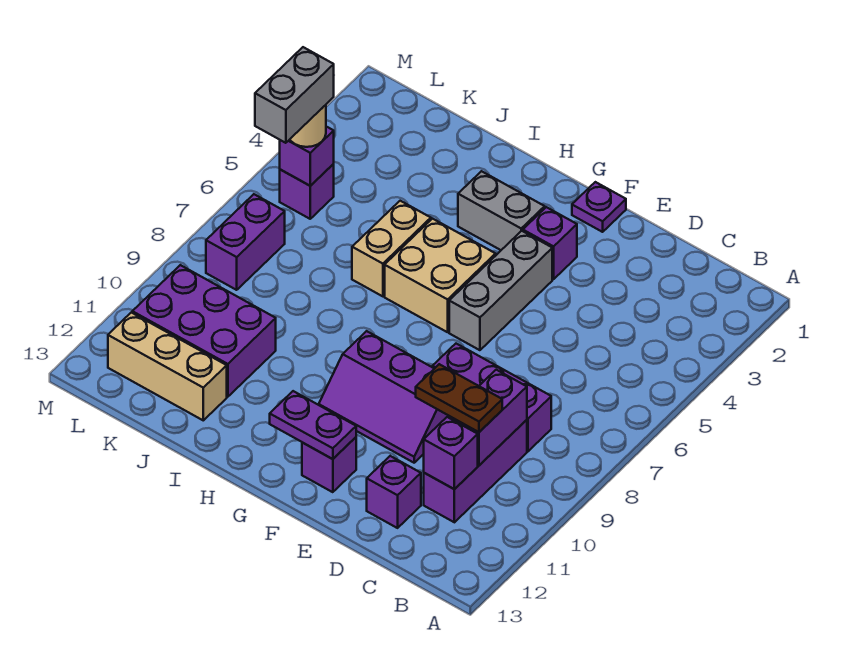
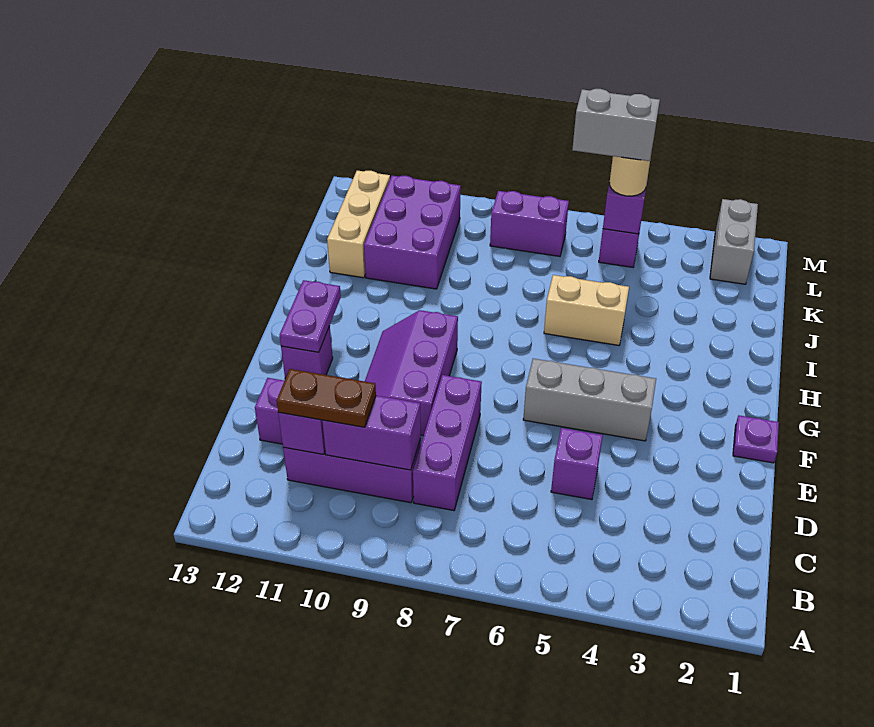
brown plate C10:D10 level 3 -> brown plate C10:C11 level 3
purple brick F3 level 1 -> purple brick D5 level 1
grey brick G3:H3 level 1 -> grey brick L2:M2 level 1
tan brick G5:H6 level 1 -> none

